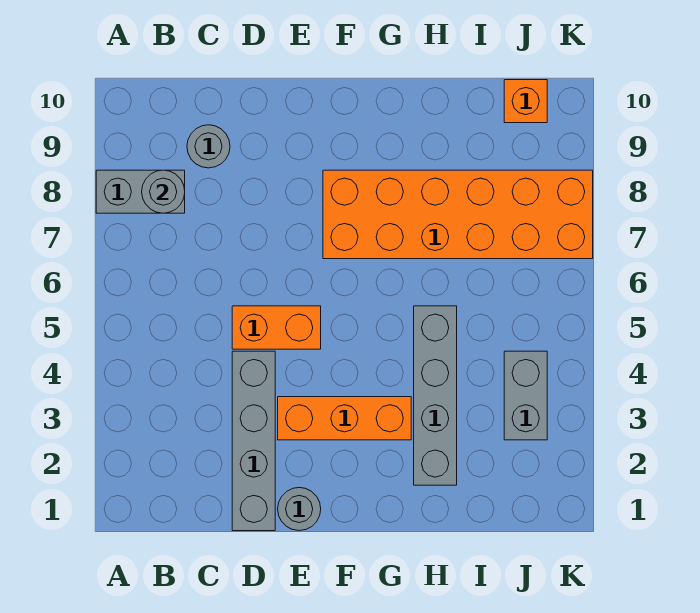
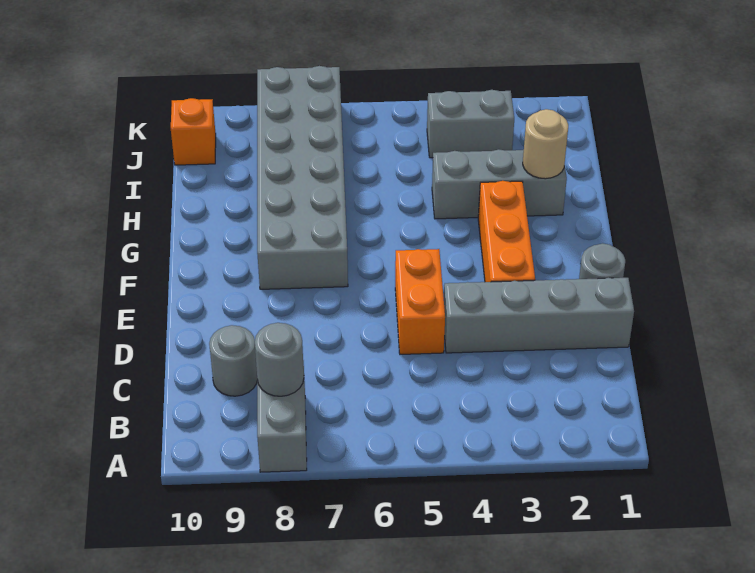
orange brick F7:K8 level 1 -> grey brick F7:K8 level 1
grey brick H2:H5 level 1 -> grey brick H2:H4 level 1
none -> tan round brick H2 level 2

